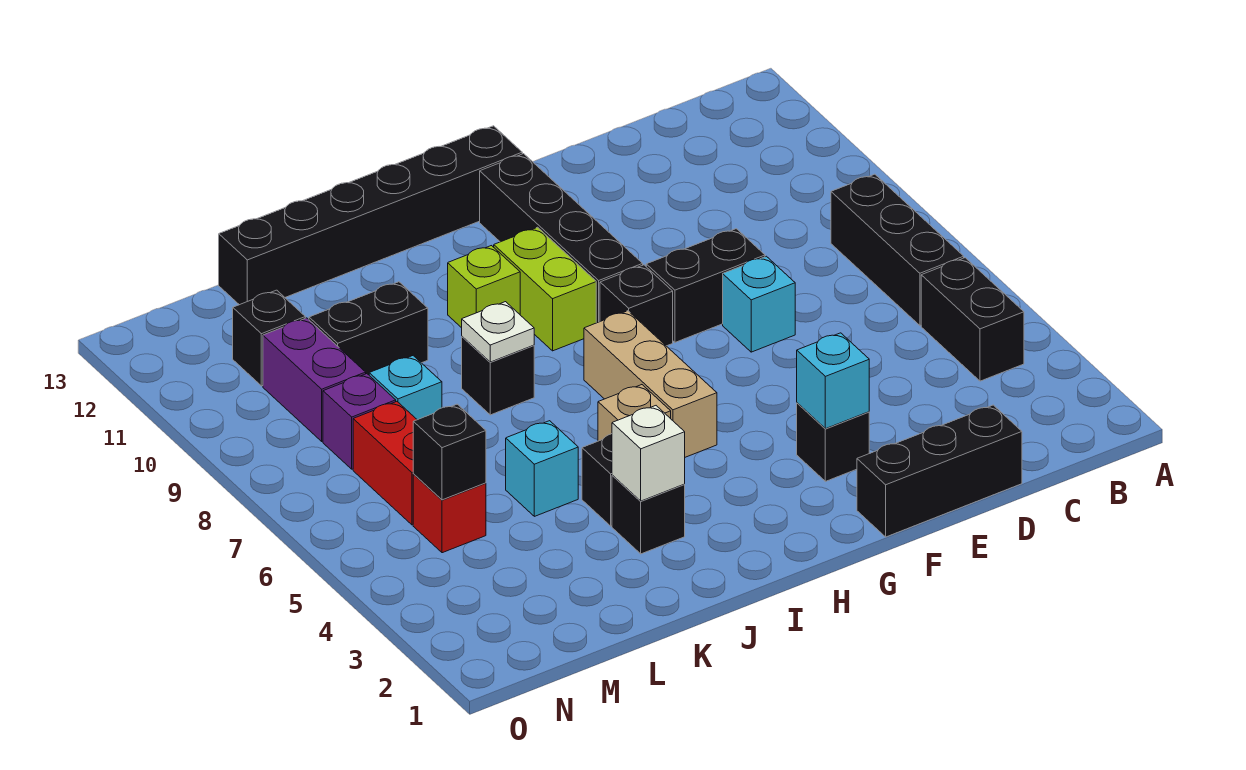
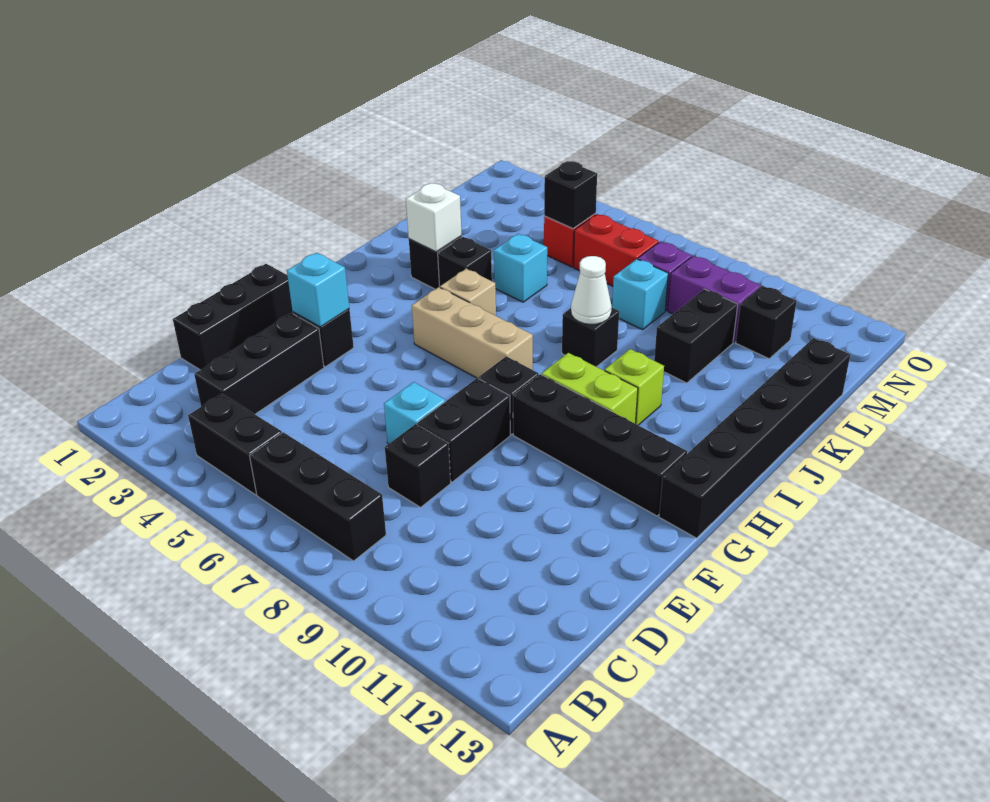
none -> black brick C3:E3 level 1
none -> black brick D8 level 1
white plate J8 level 2 -> white cone J8 level 2

